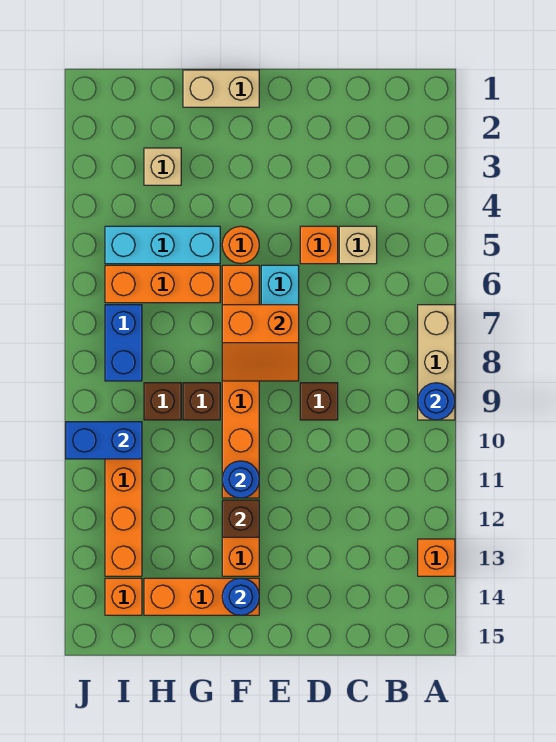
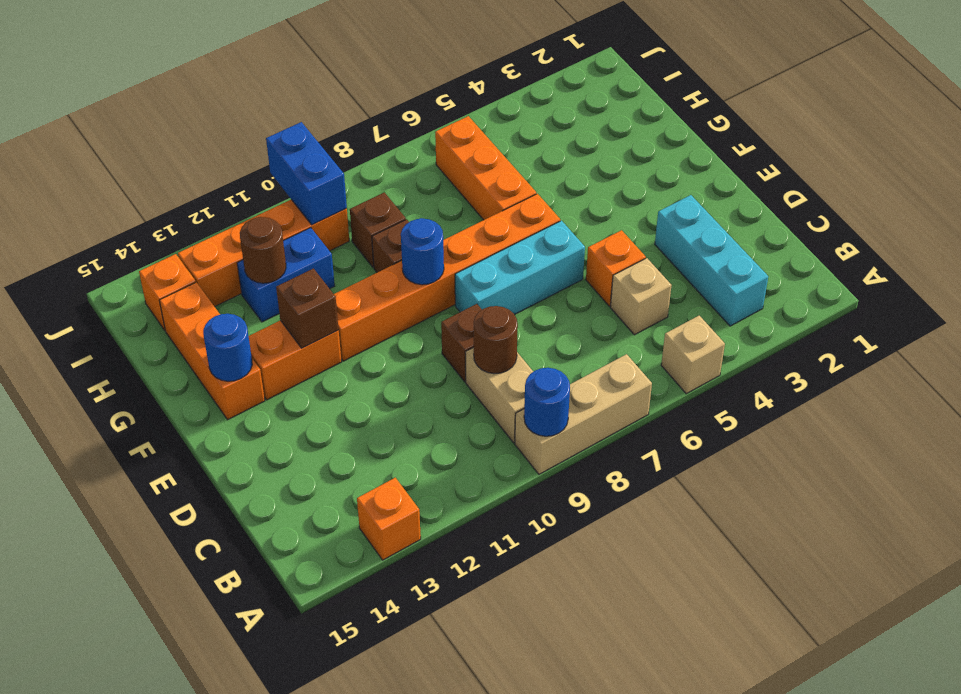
none -> brown round brick C9 level 2
orange slope E7:F8 level 2 top 7 -> none
tan brick F1:G1 level 1 -> tan brick B9:C9 level 1
orange round brick F5 level 1 -> none
blue round brick F11 level 2 -> blue round brick F9 level 2
cyan brick G5:I5 level 1 -> cyan brick B3:D3 level 1
tan brick H3 level 1 -> tan brick A5 level 1
none -> brown round brick H12 level 2
blue brick I7:I8 level 1 -> blue brick H11:H12 level 1

